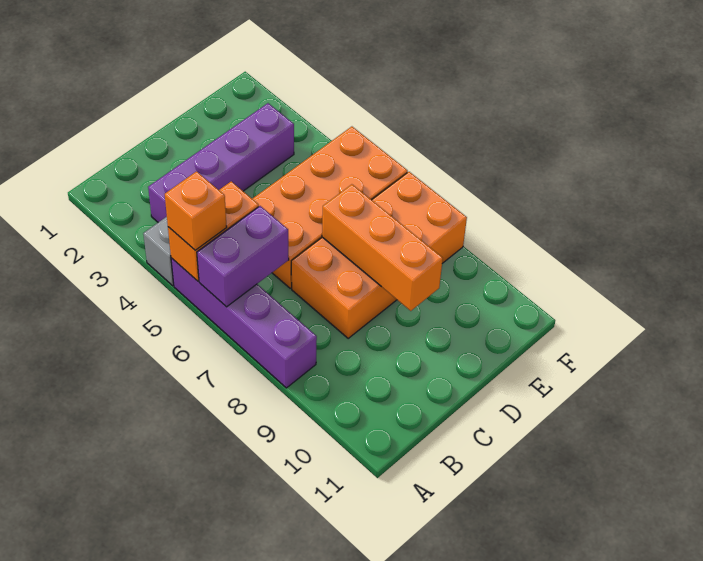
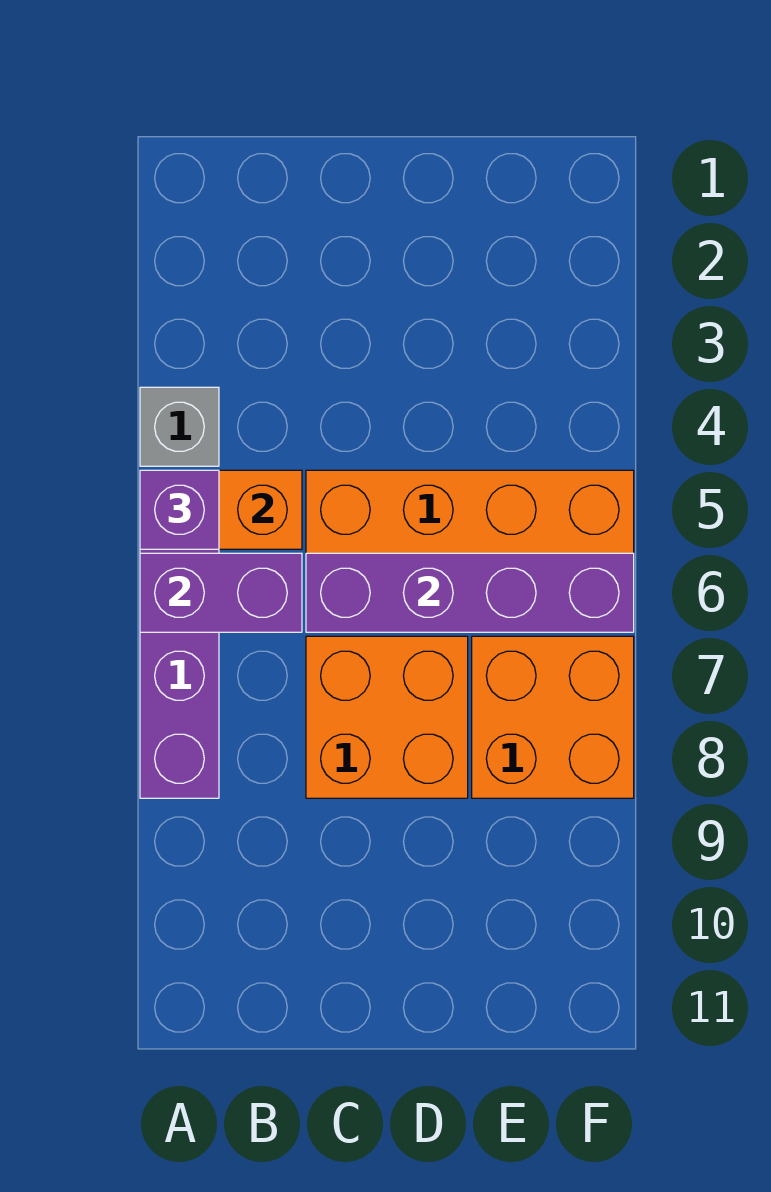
orange brick A5 level 3 -> purple brick A5 level 3
purple brick B3:E3 level 1 -> purple brick C6:F6 level 2
orange brick D7:D9 level 2 -> none

